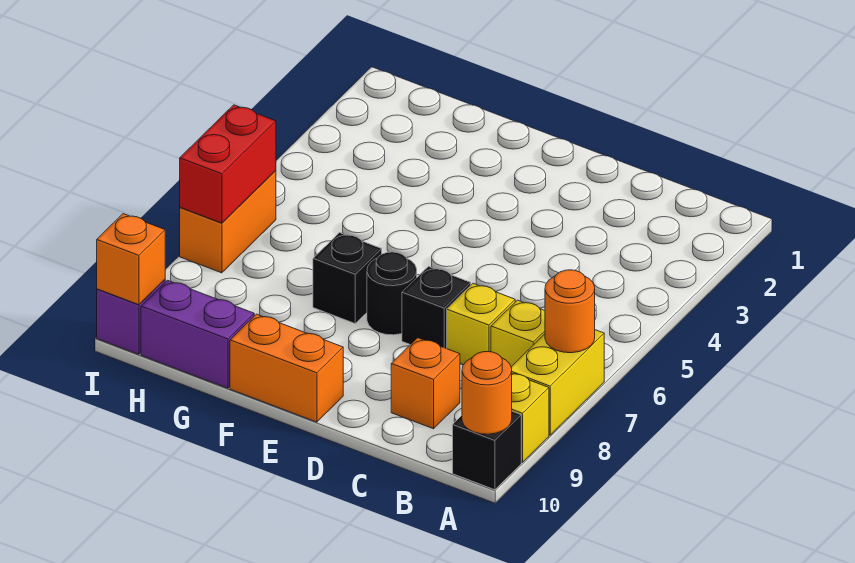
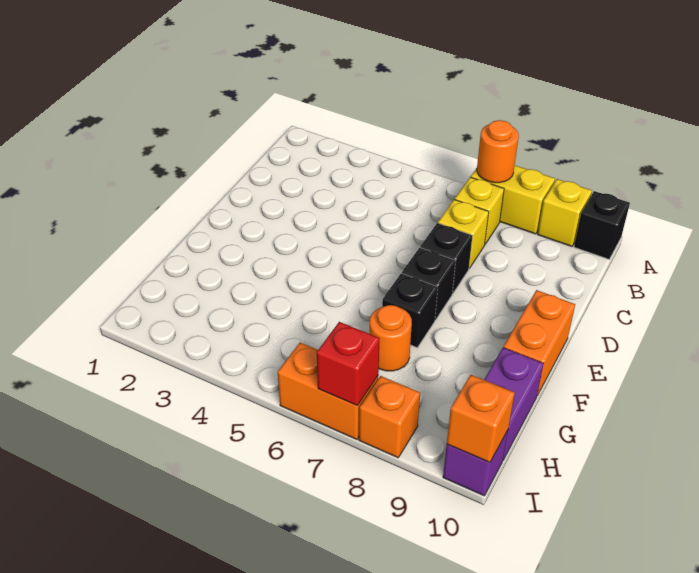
orange round brick A10 level 2 -> orange round brick G7 level 1
orange brick C9 level 1 -> orange brick I8 level 1
black round brick E7 level 1 -> black brick E7 level 1
red brick I6:I7 level 2 -> red brick I7 level 2

